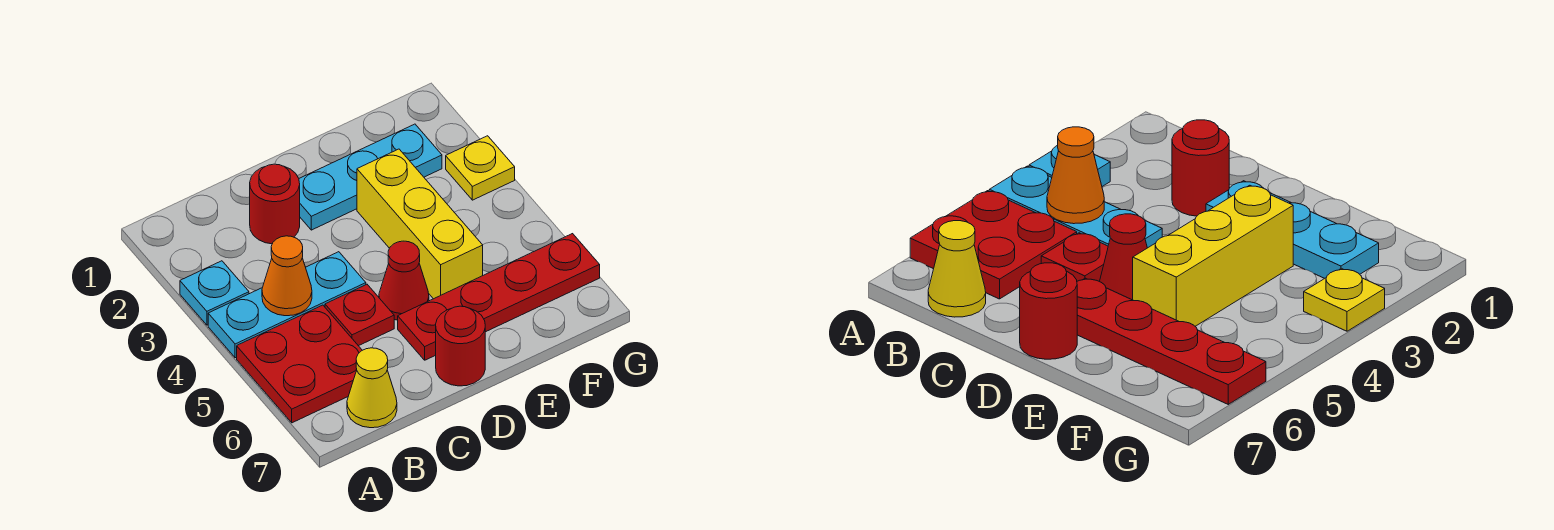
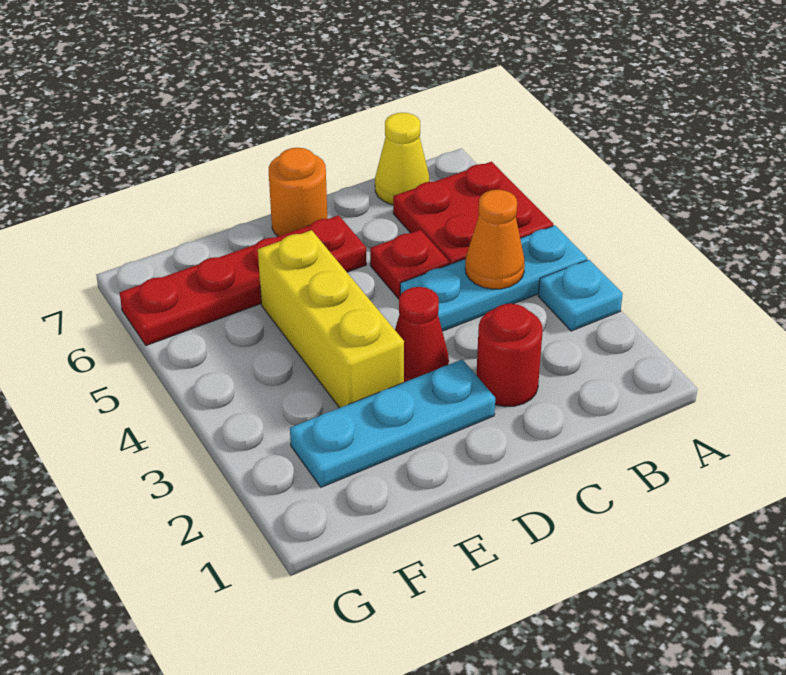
red cone D5 level 1 -> red cone D3 level 1
red round brick D7 level 1 -> orange round brick D7 level 1
yellow plate G3 level 1 -> none

